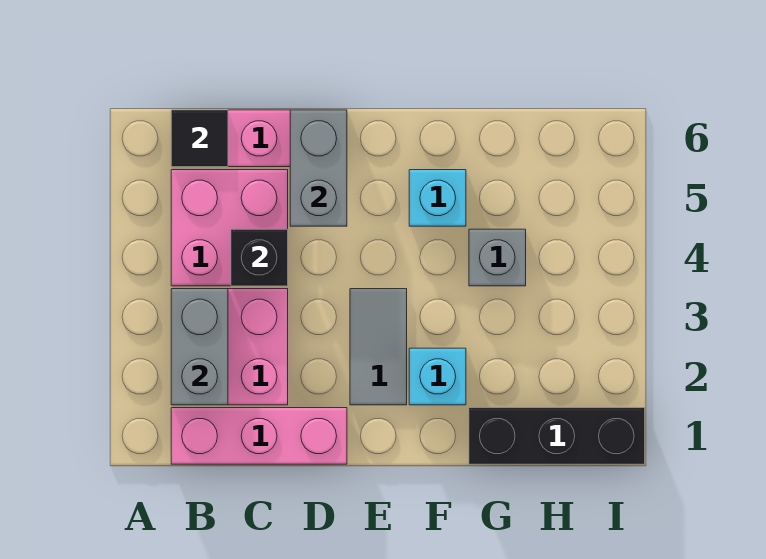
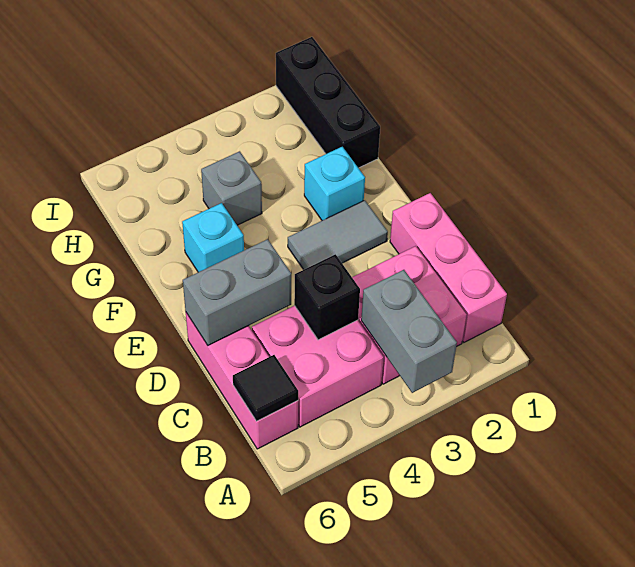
grey brick B2:B3 level 2 -> grey brick A3:B3 level 2

